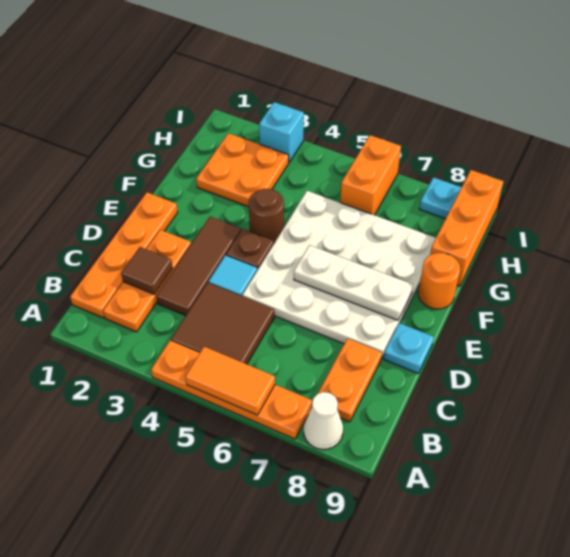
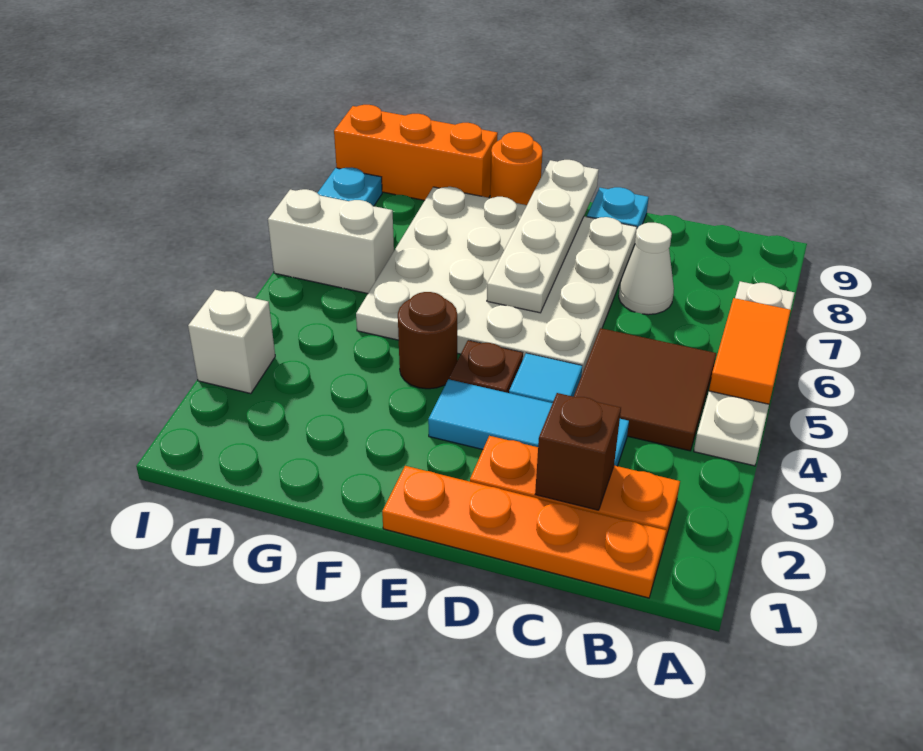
orange plate A4:A7 level 1 -> white plate A4:A7 level 1
white cone A8 level 1 -> white cone C7 level 1
orange plate B8:C8 level 1 -> none
brown tile C2 level 2 -> brown brick C2 level 2
brown tile C3:E3 level 1 -> cyan tile C3:E3 level 1
white plate E6:E8 level 2 -> white plate E6:E9 level 2
orange plate G2:H3 level 1 -> none
orange brick H6:I6 level 1 -> white brick H6:I6 level 1
cyan brick I3 level 1 -> white brick I3 level 1

